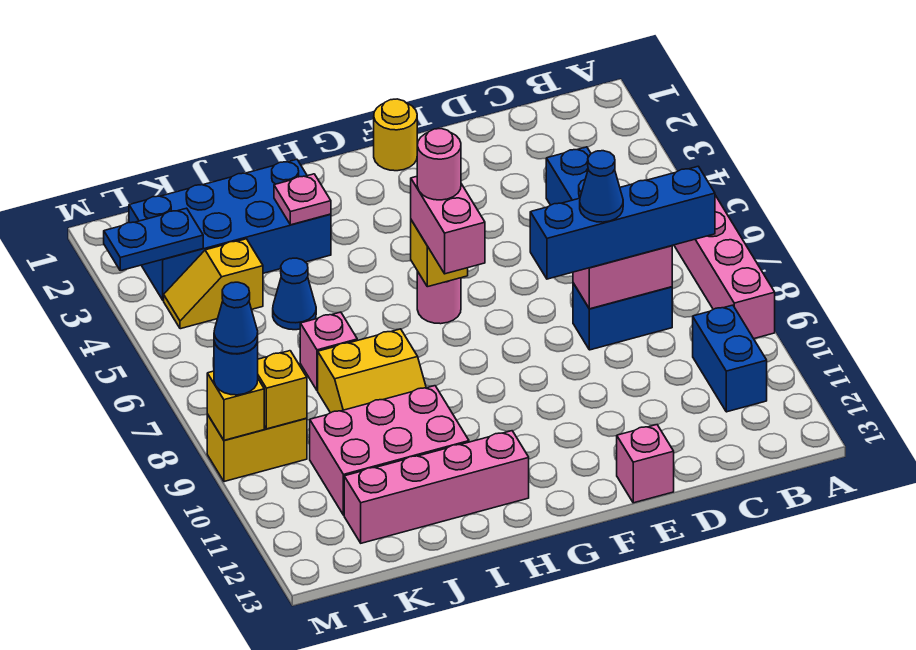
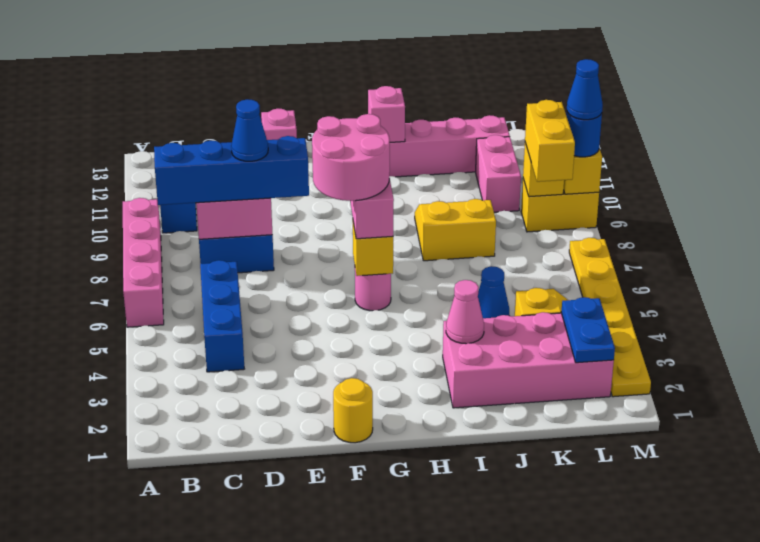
pink round brick G6 level 4 -> pink round brick F6:G7 level 4
blue brick I2:L3 level 1 -> pink brick I2:L3 level 1
pink plate I3 level 2 -> pink cone I3 level 2
pink brick I10:K11 level 1 -> pink brick K10:K11 level 1
pink brick J7 level 1 -> pink brick H12 level 2
blue plate L3:M3 level 2 -> blue plate L2:L3 level 2
none -> yellow brick L8:L9 level 3
none -> yellow plate M2:M7 level 1

